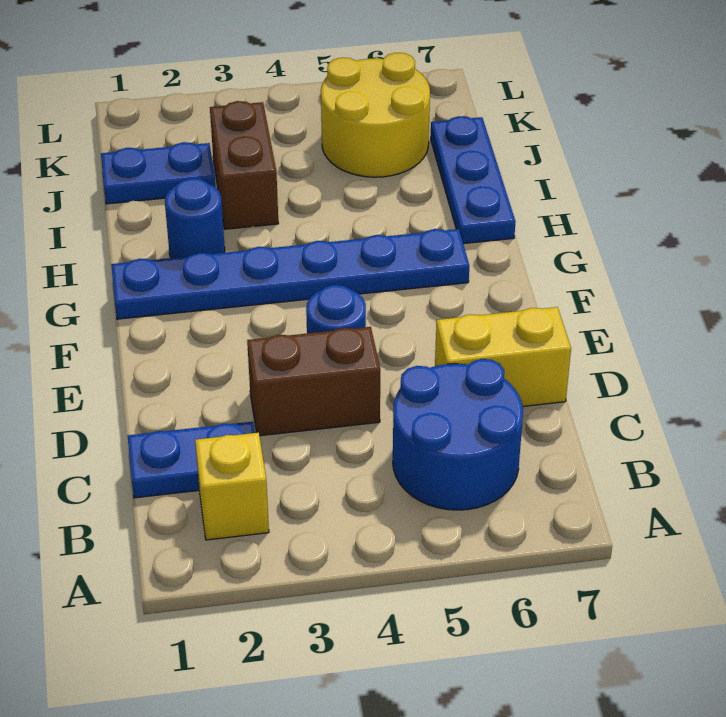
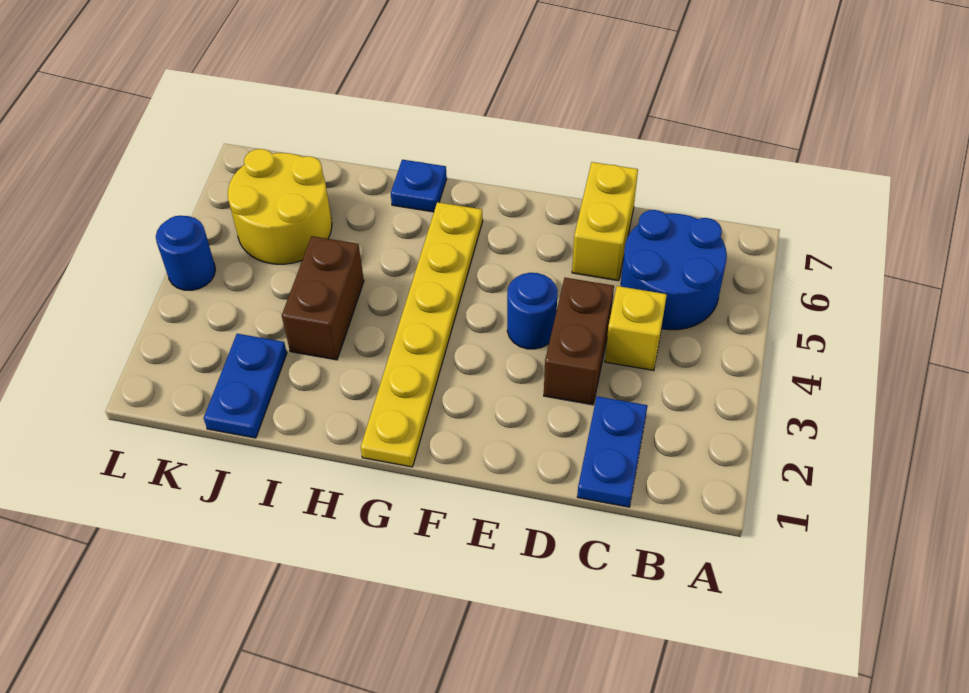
yellow brick B2 level 1 -> yellow brick C4 level 1
blue plate G1:G6 level 1 -> yellow plate G1:G6 level 1
blue round brick H2 level 1 -> blue round brick L4 level 1
blue plate H7:J7 level 1 -> blue plate H7 level 1
brown brick I3:J3 level 1 -> brown brick I3:I4 level 1

